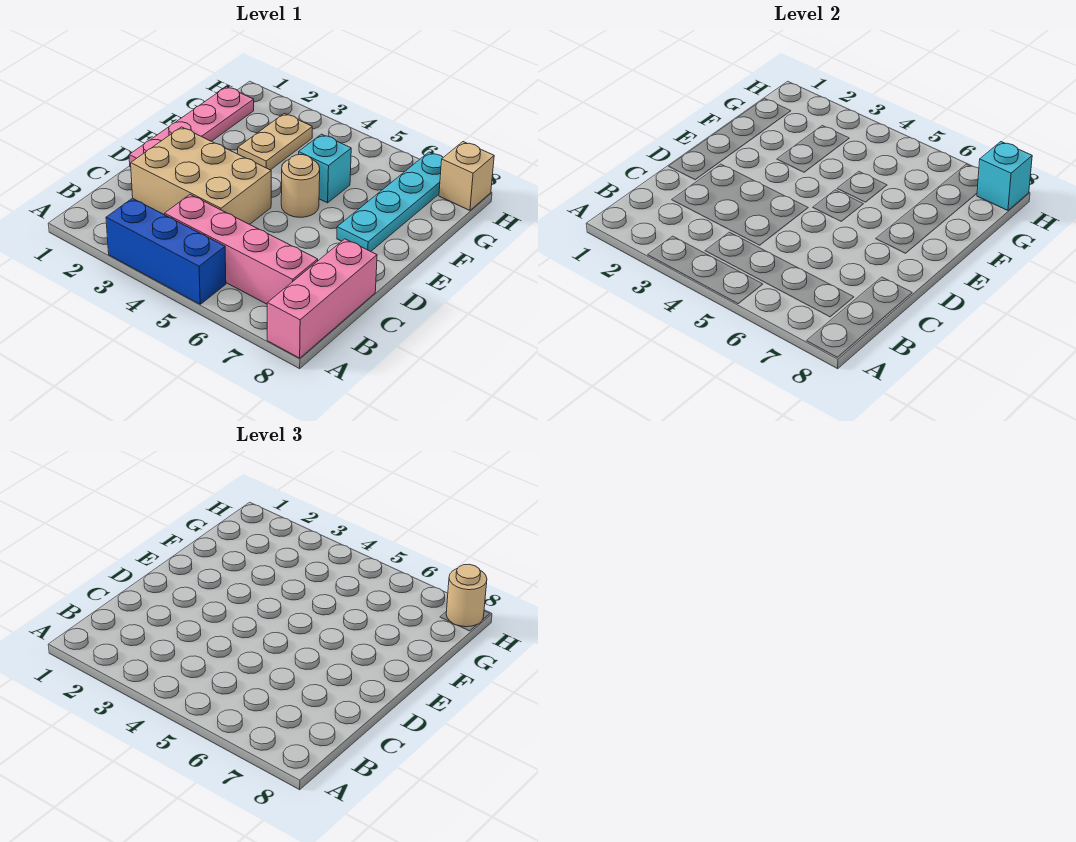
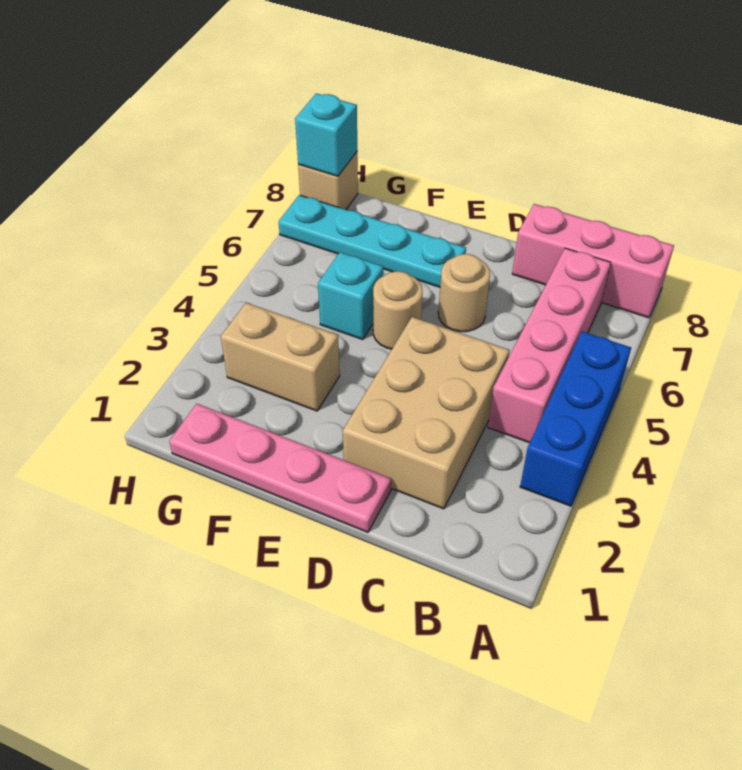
tan plate F3:G3 level 1 -> tan brick F3:G3 level 1
tan round brick H8 level 3 -> tan round brick D6 level 1

